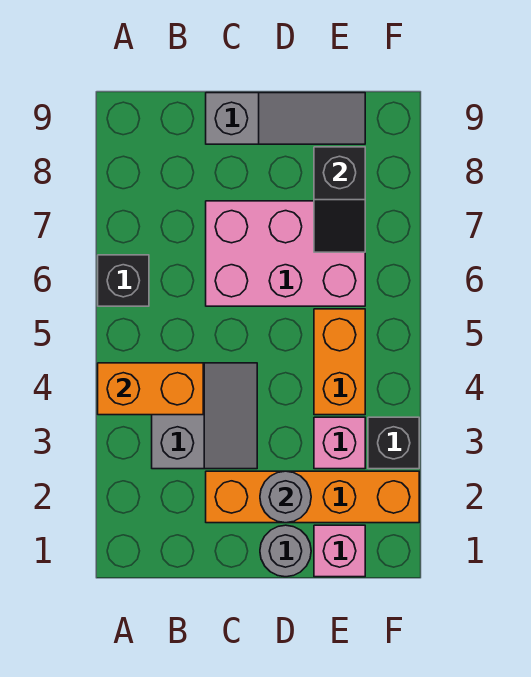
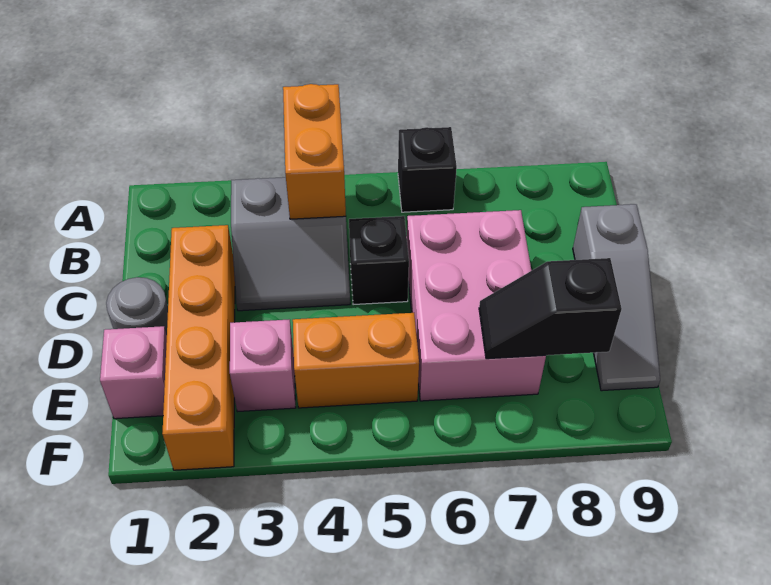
grey round brick D2 level 2 -> none
black brick F3 level 1 -> black brick C5 level 1

